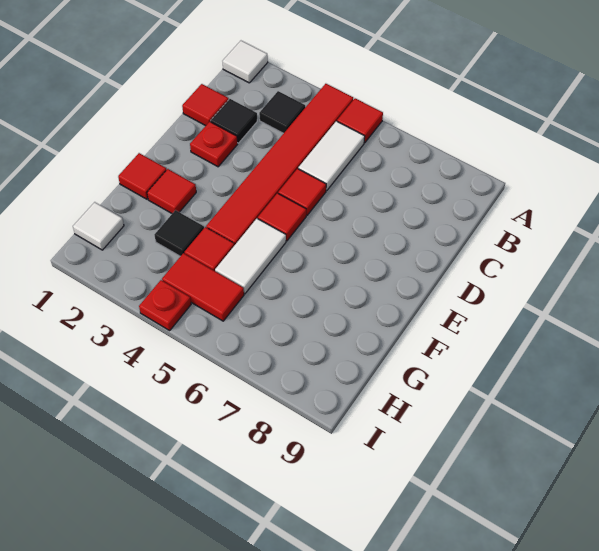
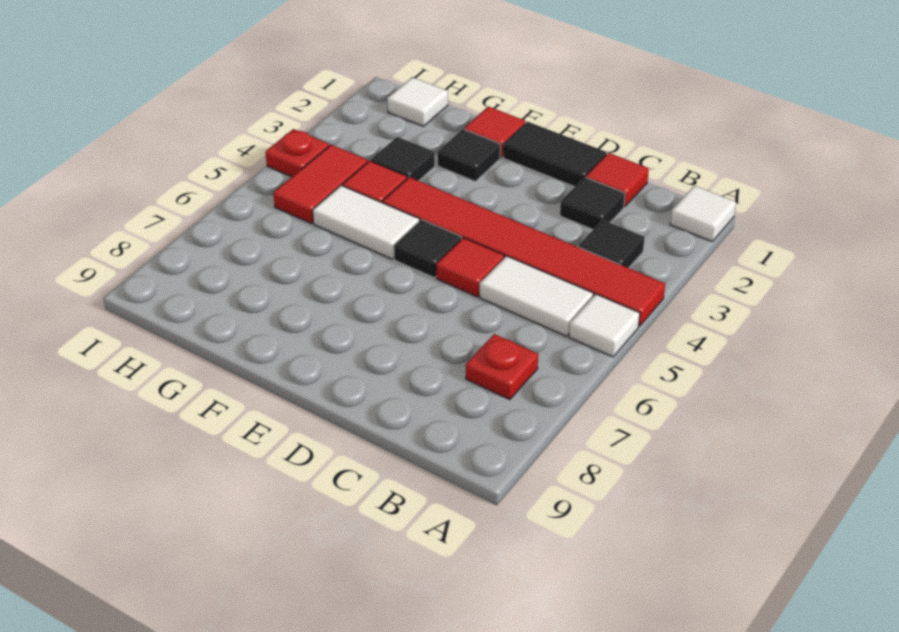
red tile A5 level 1 -> white tile A5 level 1
none -> black tile D1:E1 level 1
red plate D2 level 1 -> red plate B7 level 1
red tile E5 level 1 -> black tile E5 level 1
red tile F2 level 1 -> black tile F2 level 1

